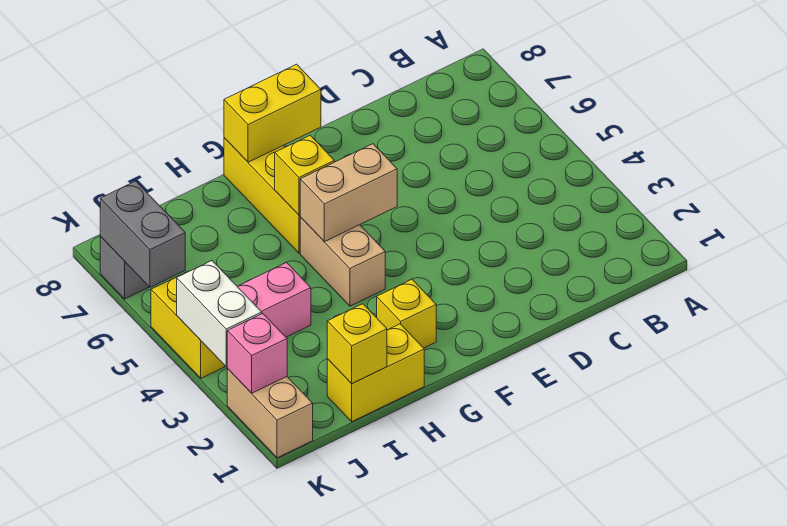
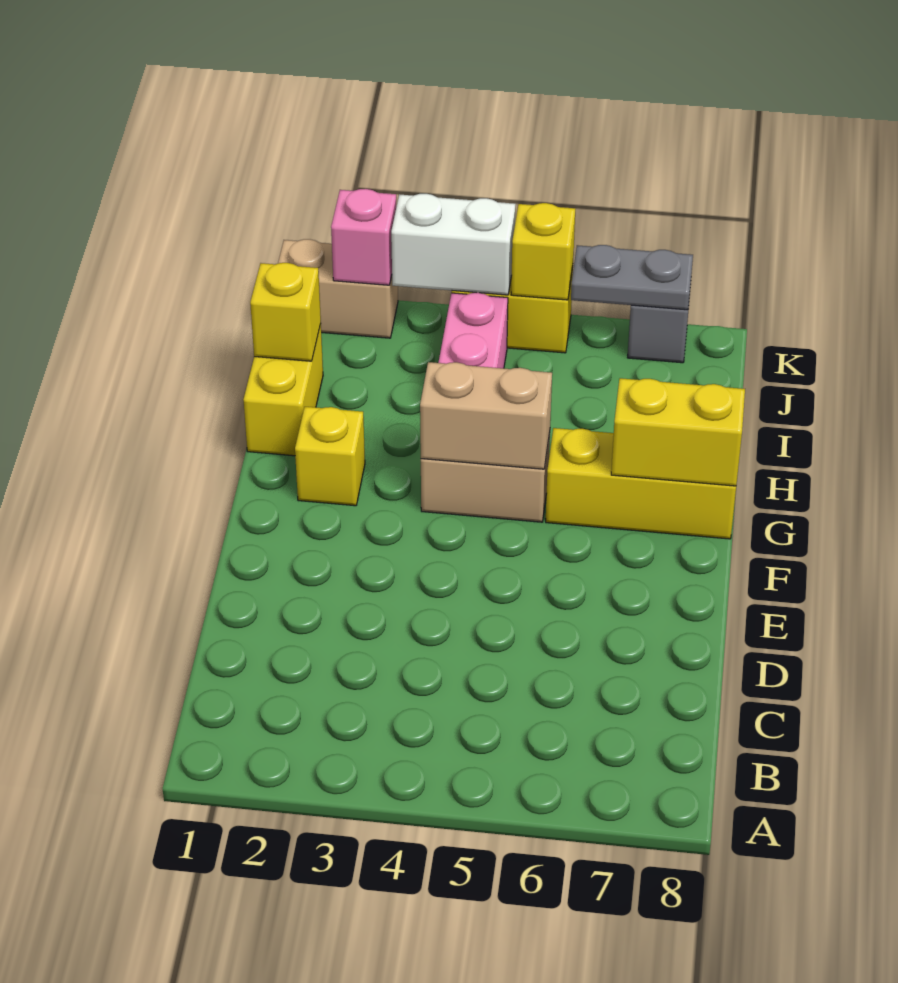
tan brick F5:G5 level 2 -> tan brick G4:G5 level 2
yellow brick F8:G8 level 2 -> yellow brick G7:G8 level 2
yellow brick G6 level 2 -> yellow brick K5 level 2
grey brick K6:K7 level 2 -> grey plate K6:K7 level 2

